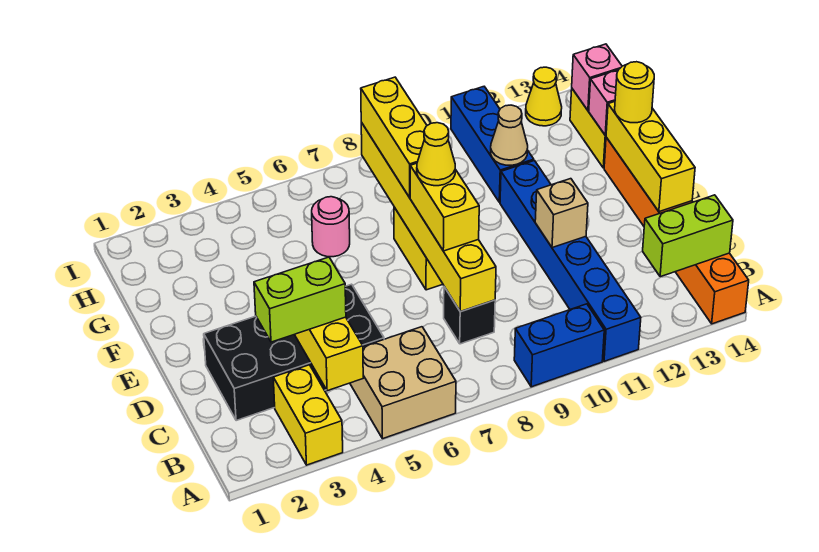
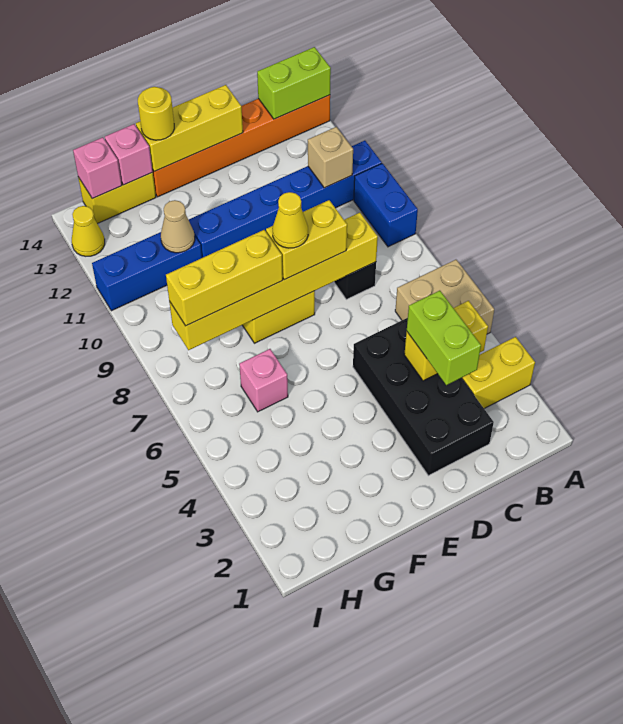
lime brick B13:B14 level 2 -> lime brick A14:B14 level 2
tan brick D11 level 2 -> tan brick B11 level 2
pink round brick G6 level 1 -> pink brick G6 level 1

